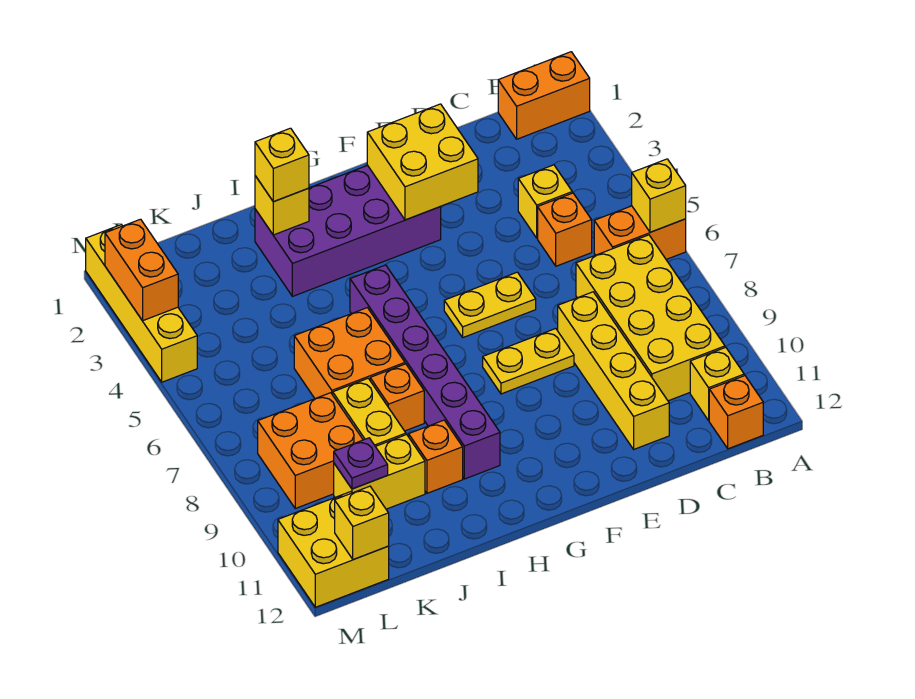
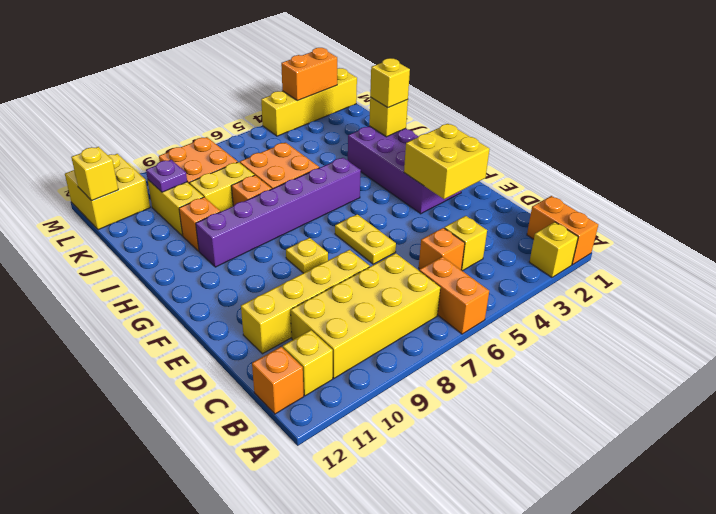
yellow brick A6 level 2 -> yellow brick A2 level 1
yellow plate E8:F8 level 1 -> yellow plate F8 level 1

